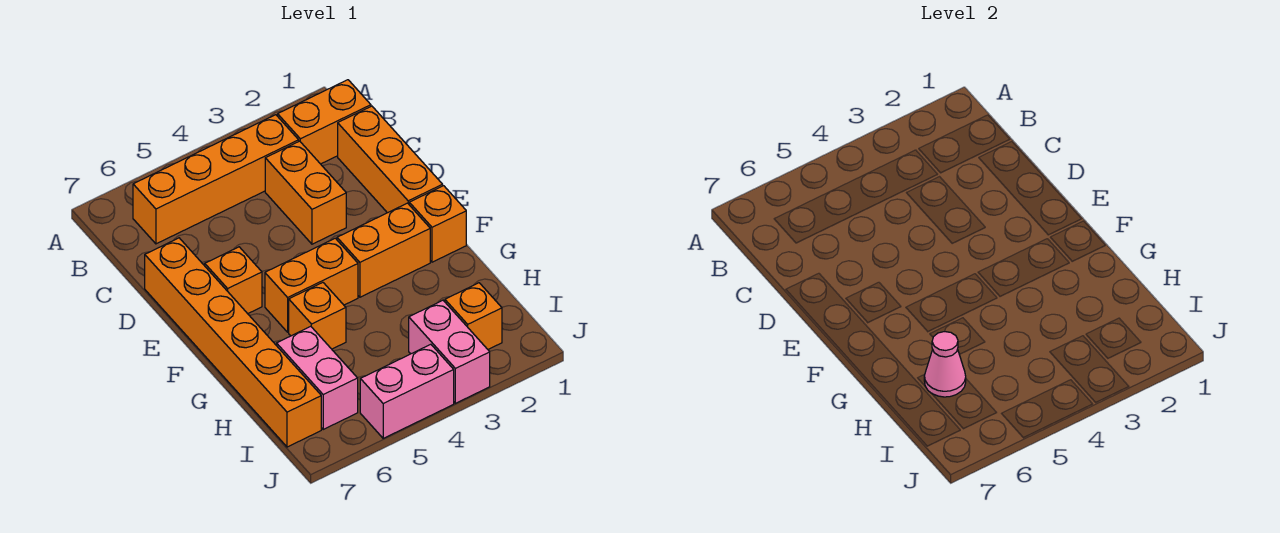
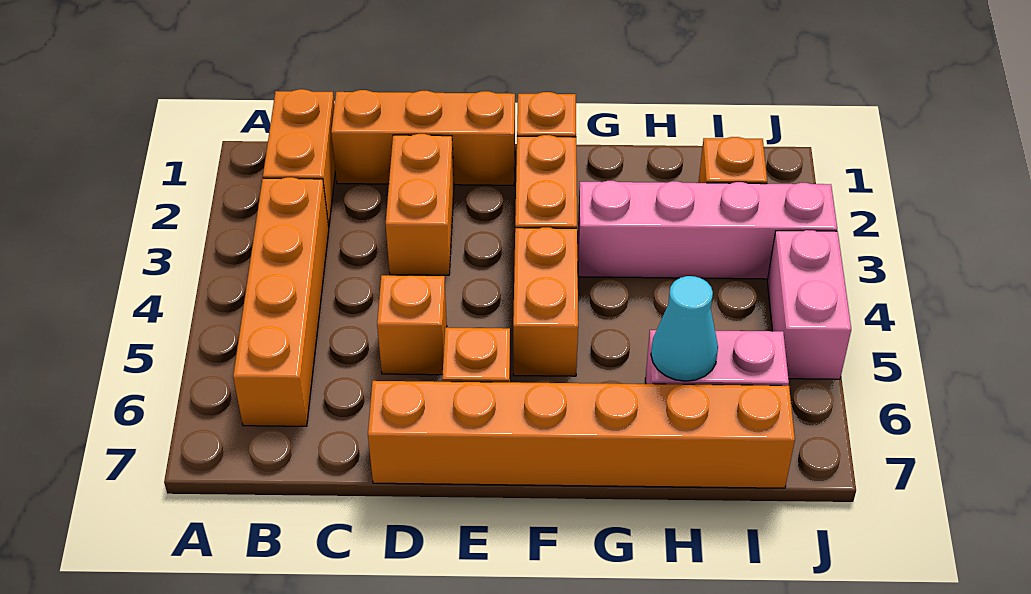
orange brick C3:D3 level 1 -> orange brick D2:D3 level 1
orange brick G5 level 1 -> orange brick D5 level 1
pink cone H6 level 2 -> cyan cone H6 level 2
pink brick I3:J3 level 1 -> pink brick G3:J3 level 1

